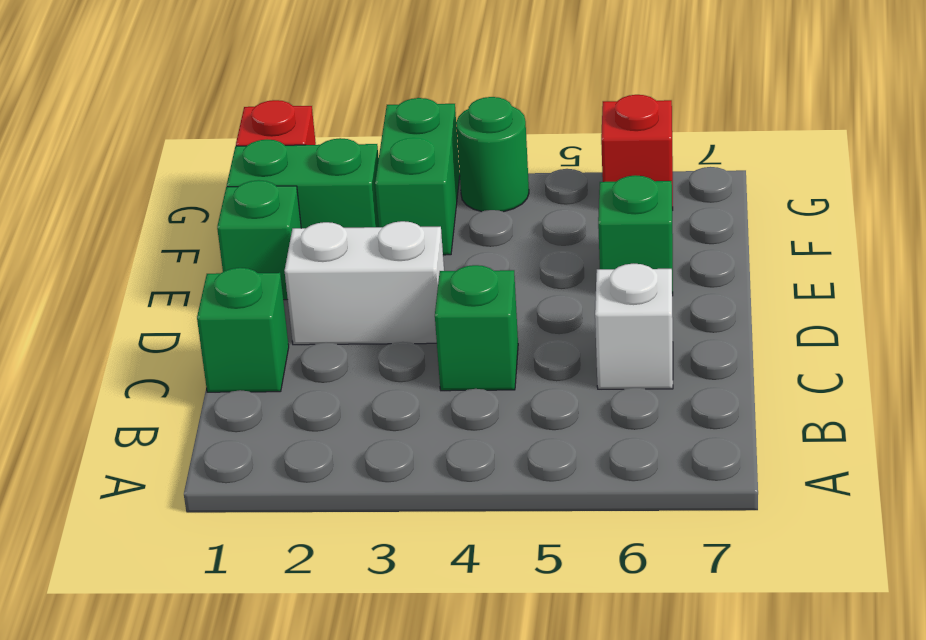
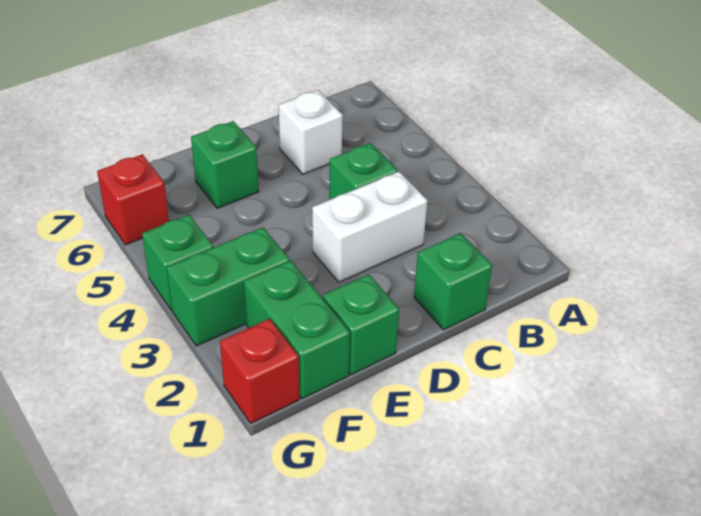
white brick D2:D3 level 1 -> white brick C3:D3 level 1
green round brick G4 level 1 -> green brick G4 level 1

